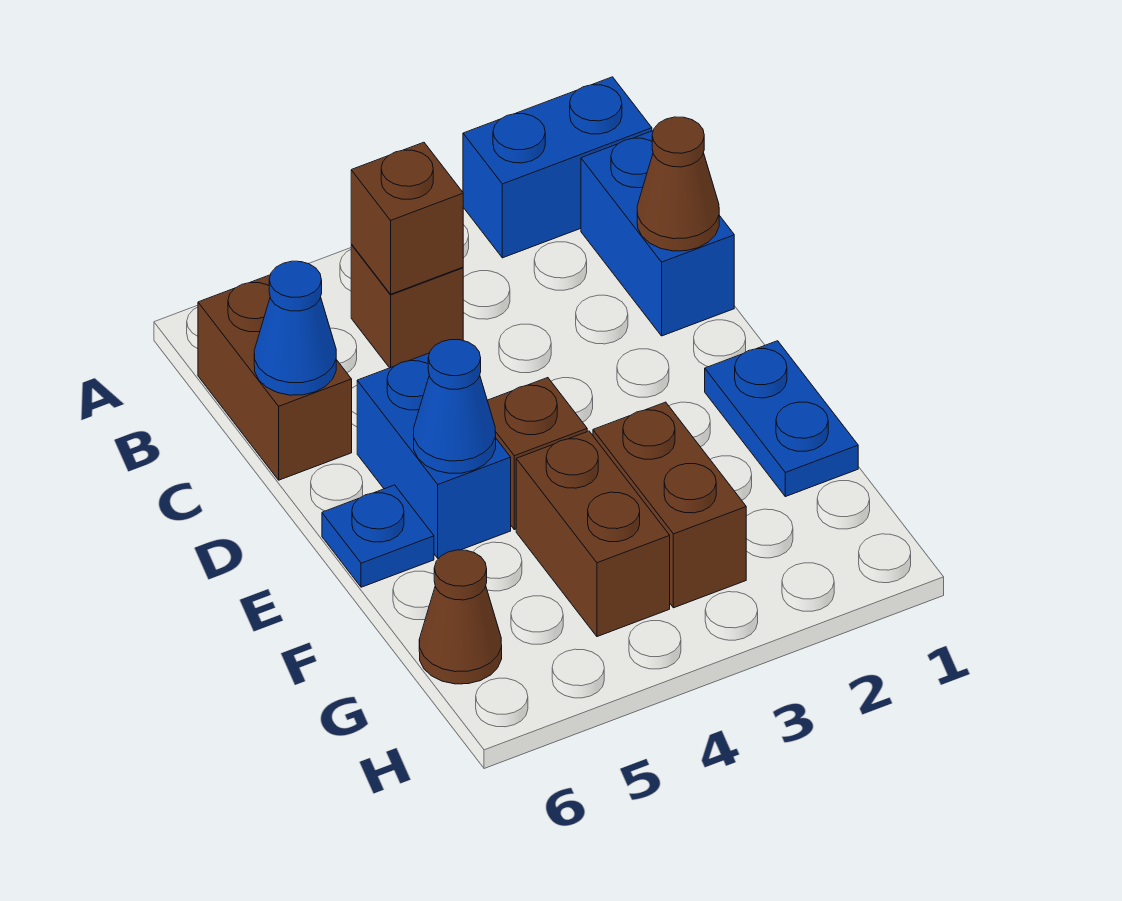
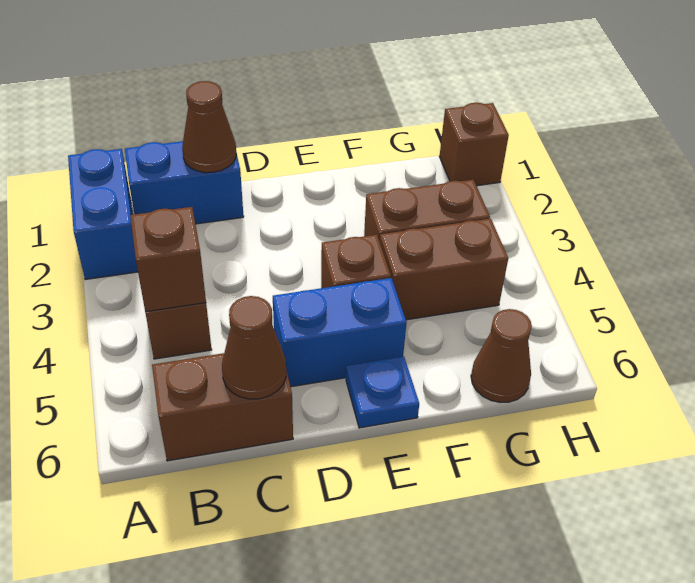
blue cone C6 level 2 -> brown cone C6 level 2
blue plate E1:F1 level 1 -> none
blue cone E5 level 2 -> none
none -> brown brick H1 level 1

